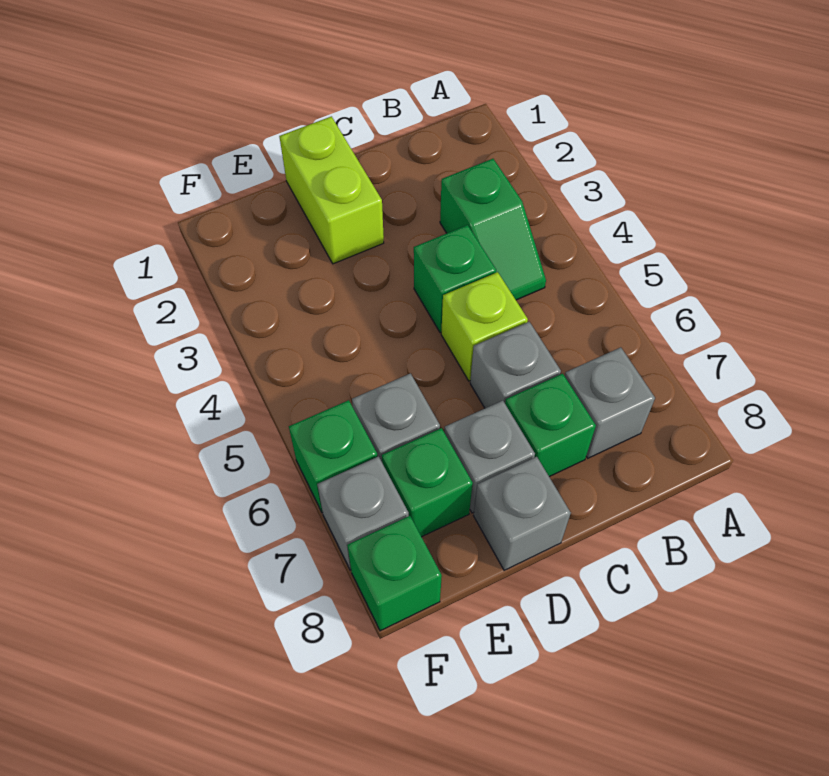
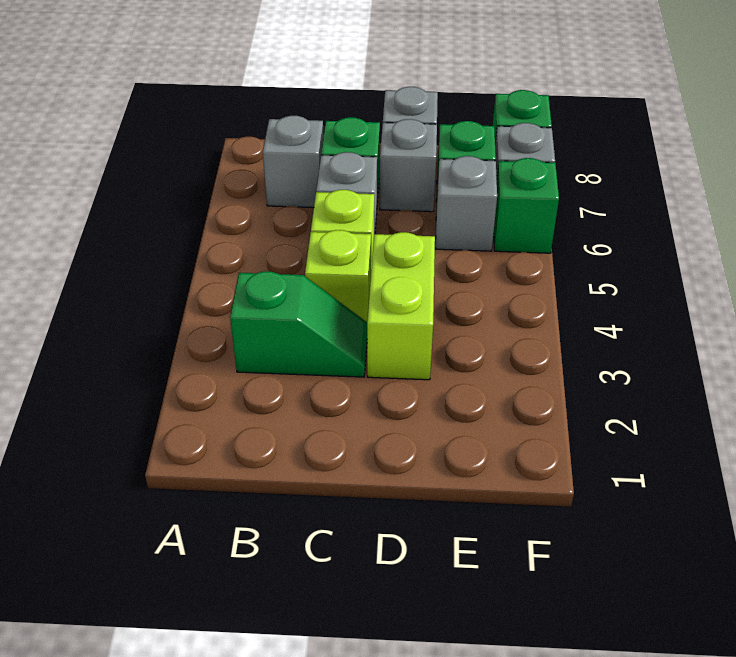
green slope B3:B4 level 1 top 3 -> green slope B3:C3 level 1 top B
green brick C4 level 1 -> lime brick C4 level 1
lime brick D1:D2 level 1 -> lime brick D3:D4 level 1

